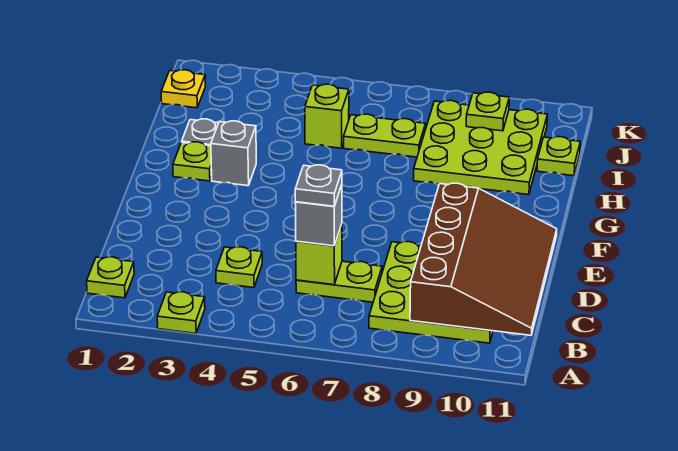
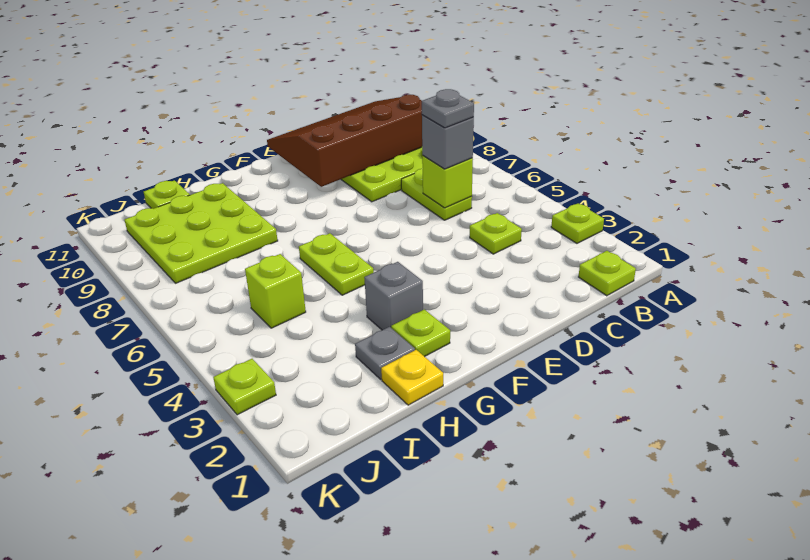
lime plate I6:I7 level 1 -> lime plate G5:G6 level 1
yellow plate J1 level 1 -> yellow plate H1 level 1
lime plate J9 level 2 -> lime plate K3 level 1

